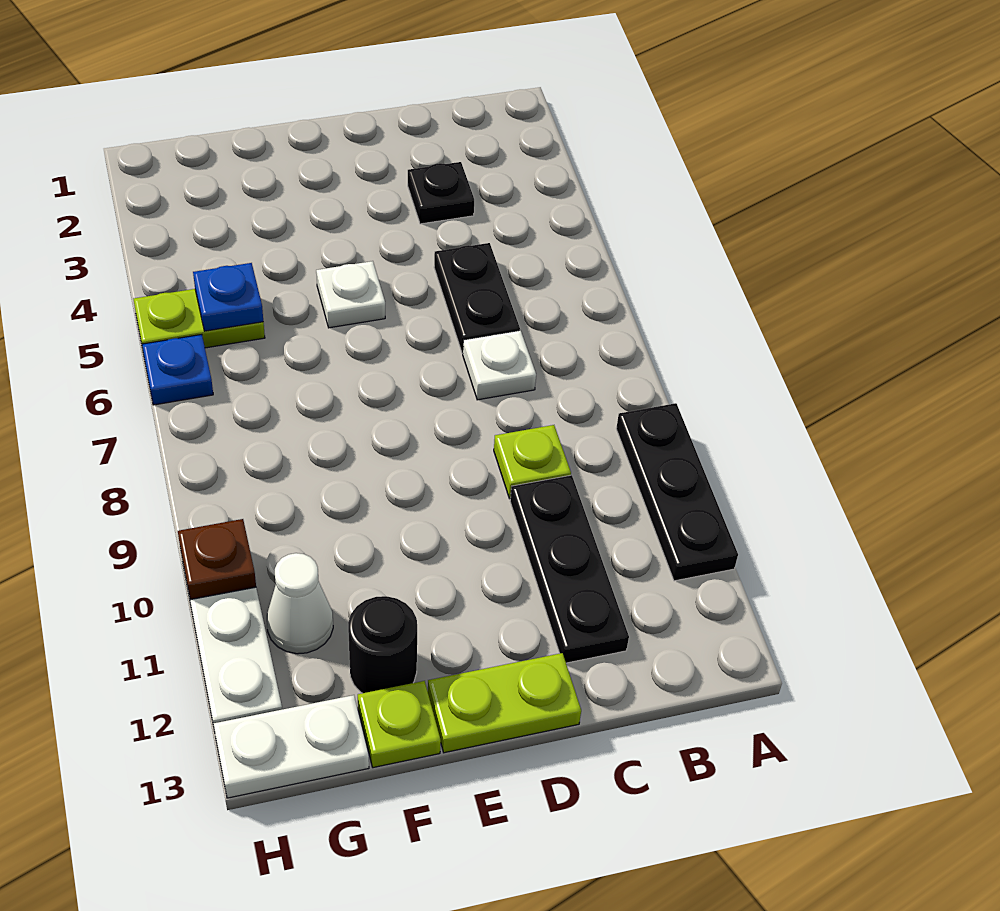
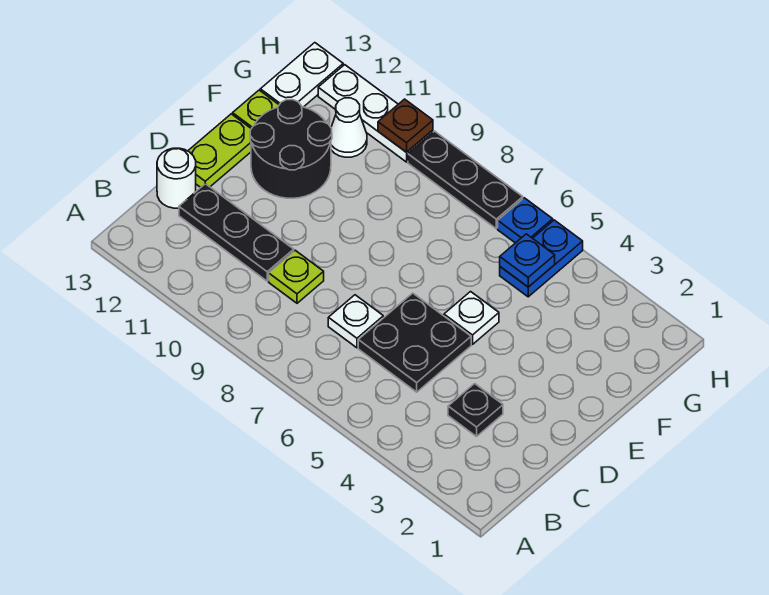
black plate A9:A11 level 1 -> black plate H7:H9 level 1
black plate C5:C6 level 1 -> black plate C5:D6 level 1
none -> white round brick C13 level 1
black round brick F12 level 1 -> black round brick E11:F12 level 1
lime plate G5:H5 level 1 -> blue plate G5:H5 level 1

